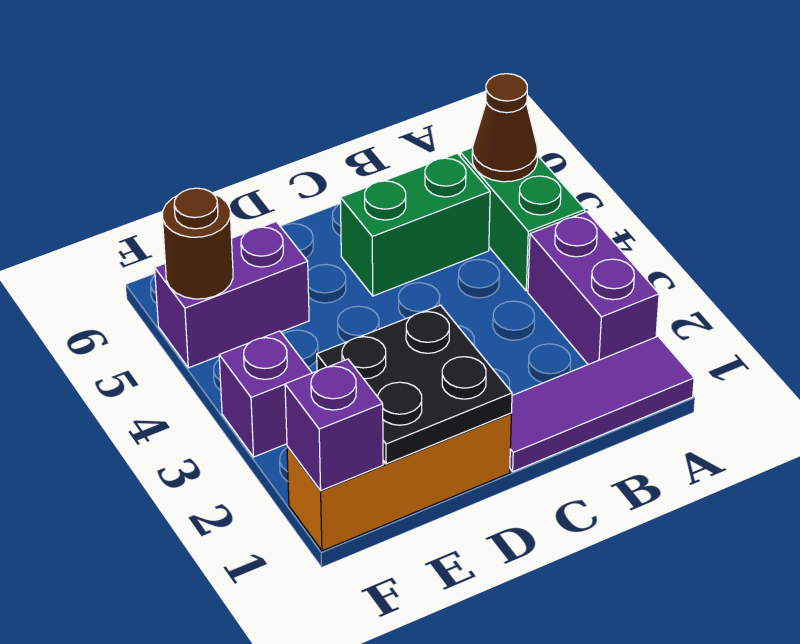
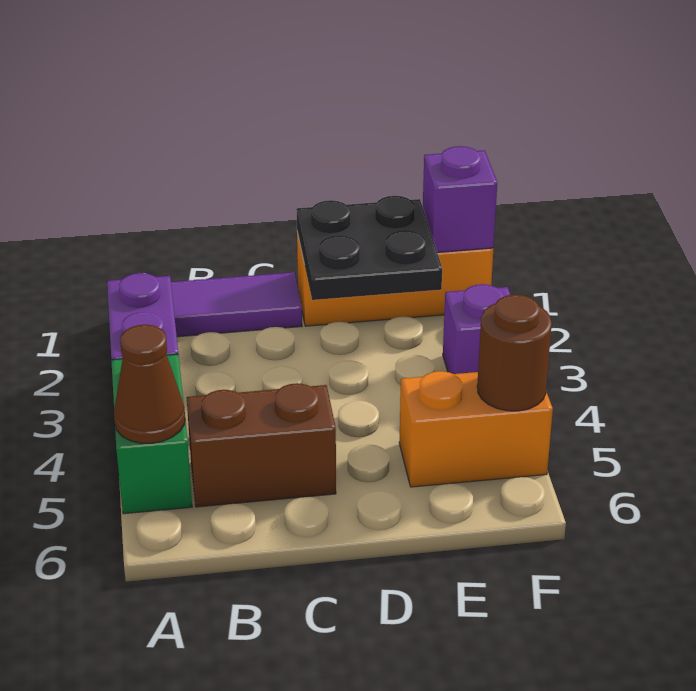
green brick B5:C5 level 1 -> brown brick B5:C5 level 1
purple brick E5:F5 level 1 -> orange brick E5:F5 level 1

